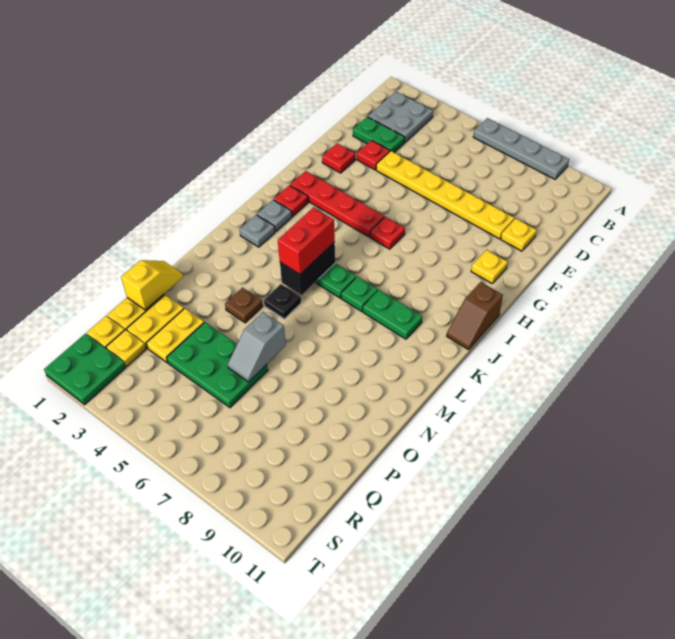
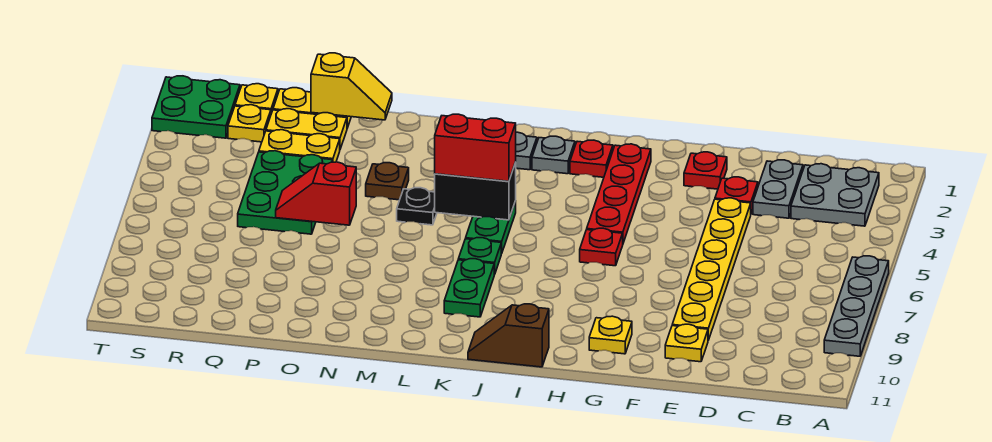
green plate D2:D3 level 1 -> grey plate D2:D3 level 1
grey slope O6:P6 level 2 top O -> red slope O6:P6 level 2 top O

